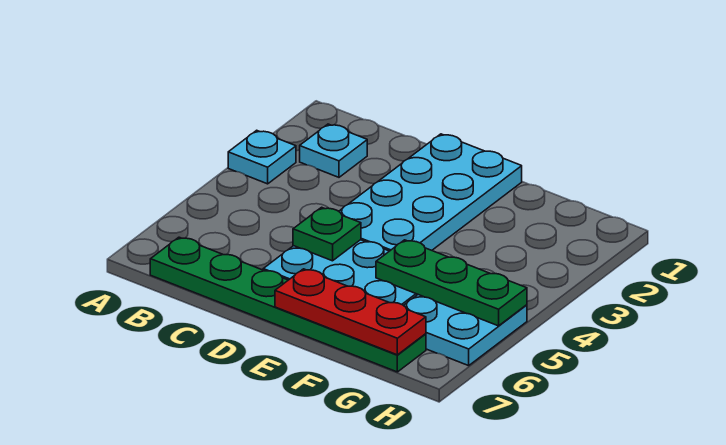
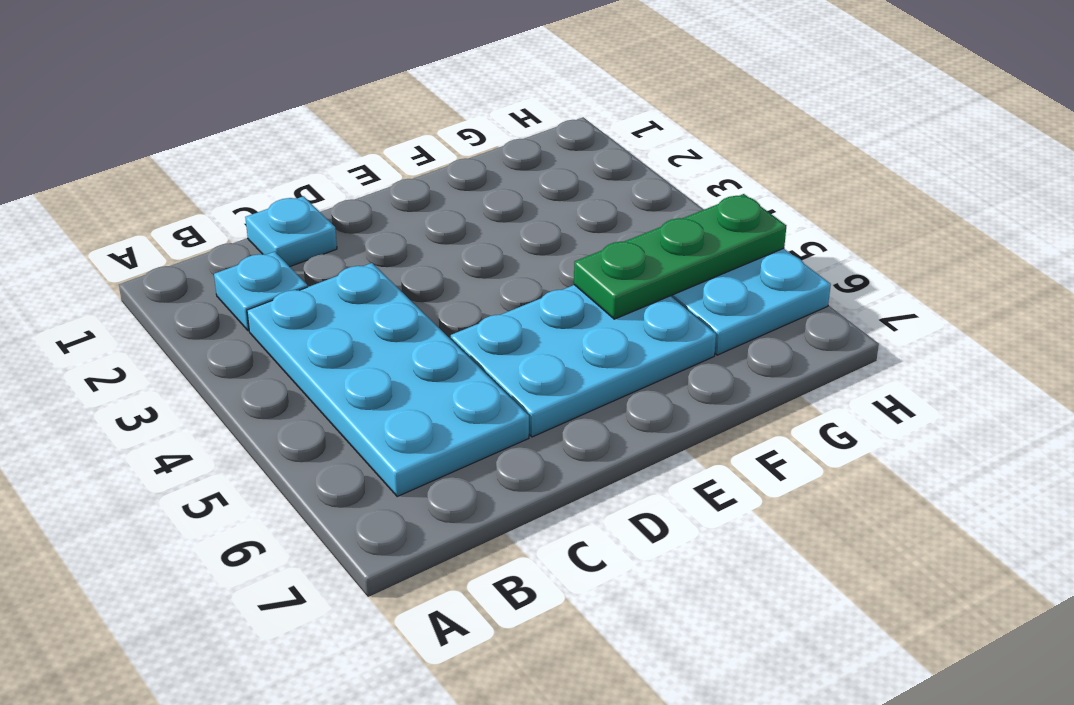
cyan plate A3 level 1 -> cyan plate C1 level 1
green plate B7:G7 level 1 -> none
cyan plate D1:E4 level 1 -> cyan plate B3:C6 level 1
green plate D5 level 2 -> none
red plate E7:G7 level 2 -> none

